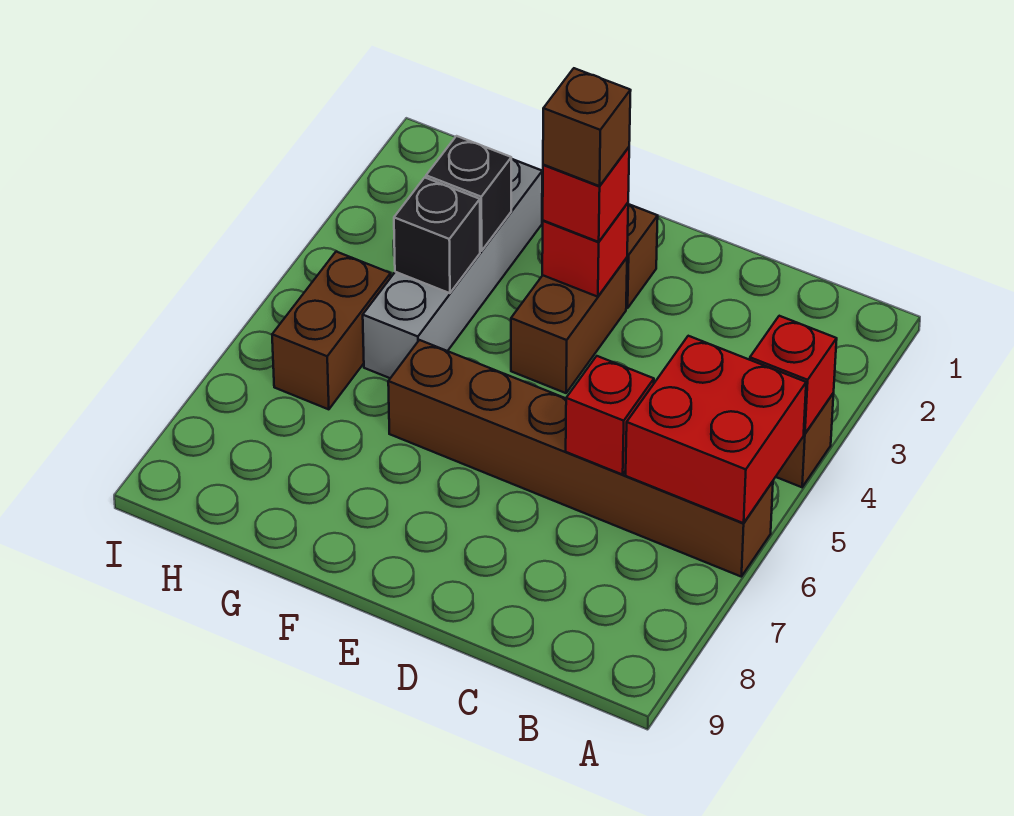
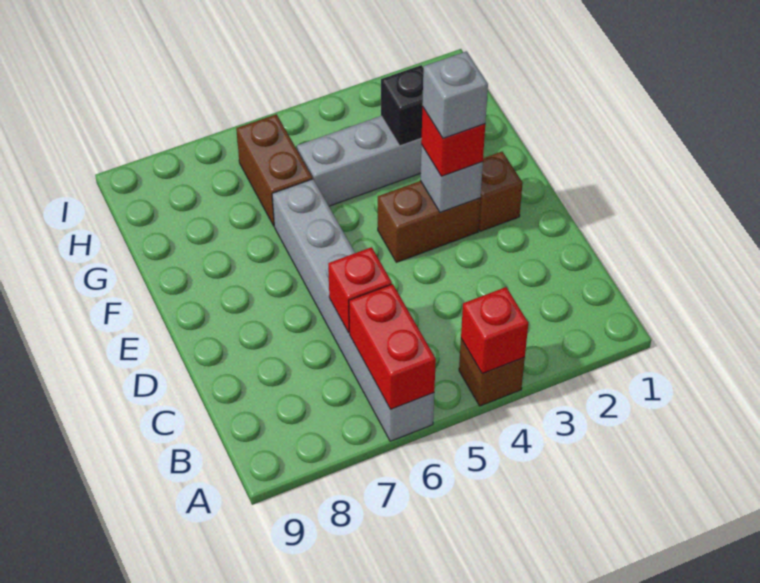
red brick A5:B6 level 2 -> red brick A6:B6 level 2
brown brick A6:F6 level 1 -> grey brick A6:F6 level 1
red brick E3 level 2 -> grey brick E3 level 2
brown brick E3 level 4 -> grey brick E3 level 4
black brick G4 level 2 -> none
brown brick H5:H6 level 1 -> brown brick G6:H6 level 1

